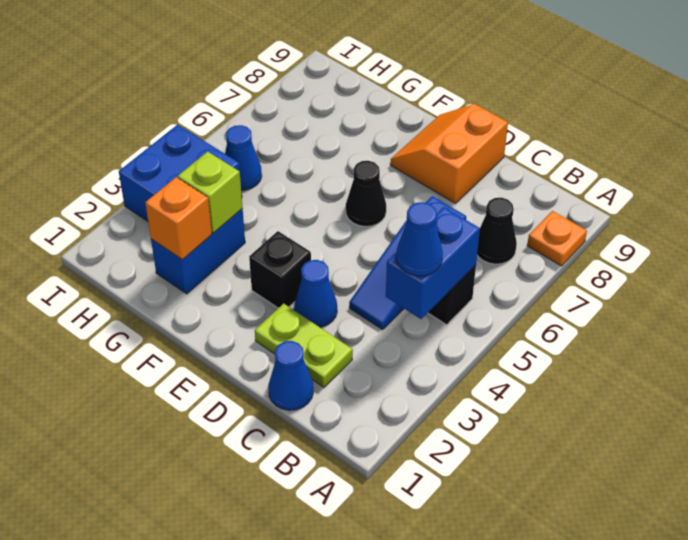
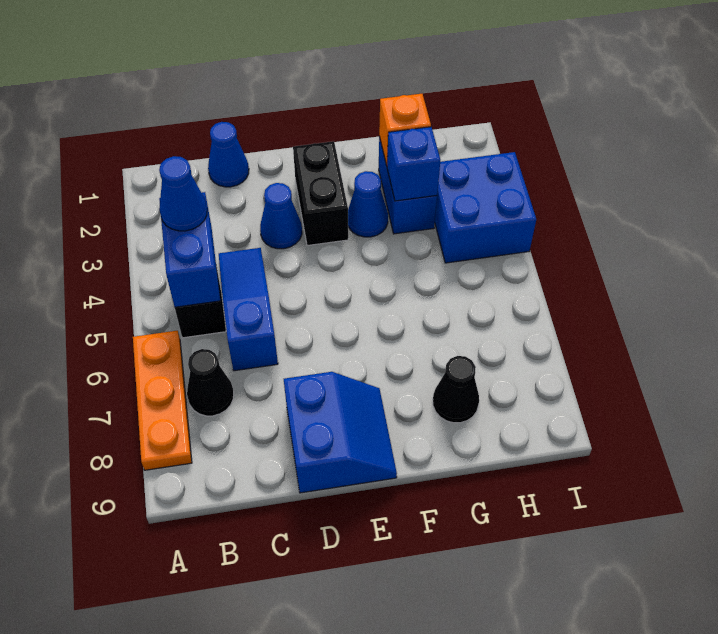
orange plate A8 level 1 -> orange plate A6:A8 level 1
lime plate C2:D2 level 1 -> none
orange slope D8:E9 level 1 top D -> blue slope D8:E9 level 1 top D
black brick E3 level 1 -> black brick E2:E3 level 1
black cone E6 level 1 -> black cone G8 level 1
lime brick G3 level 2 -> blue brick G3 level 2
blue cone H5 level 1 -> blue cone F3 level 1

